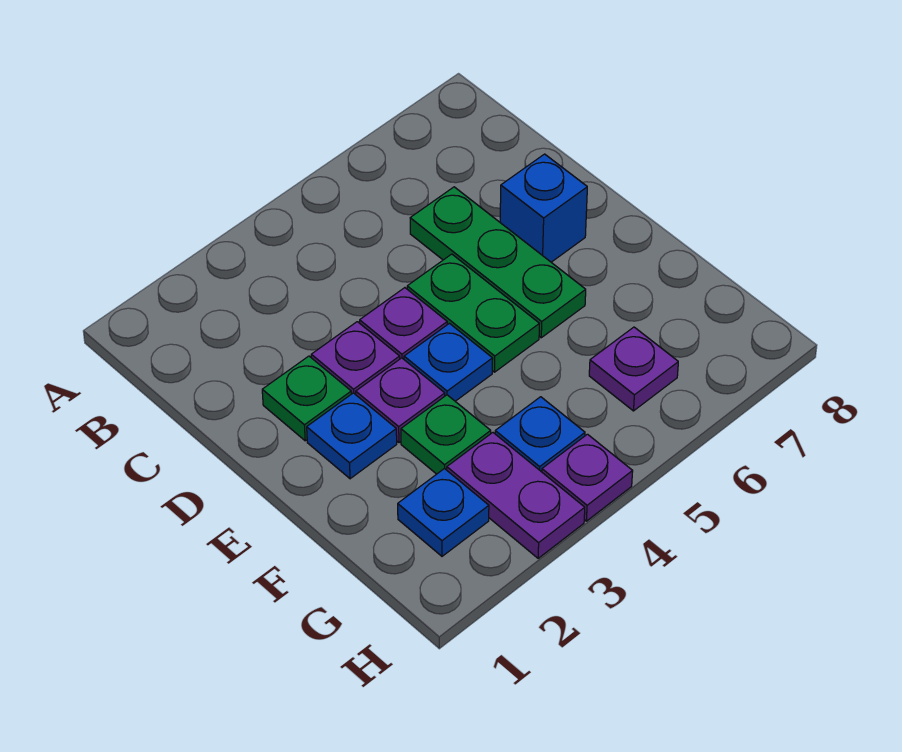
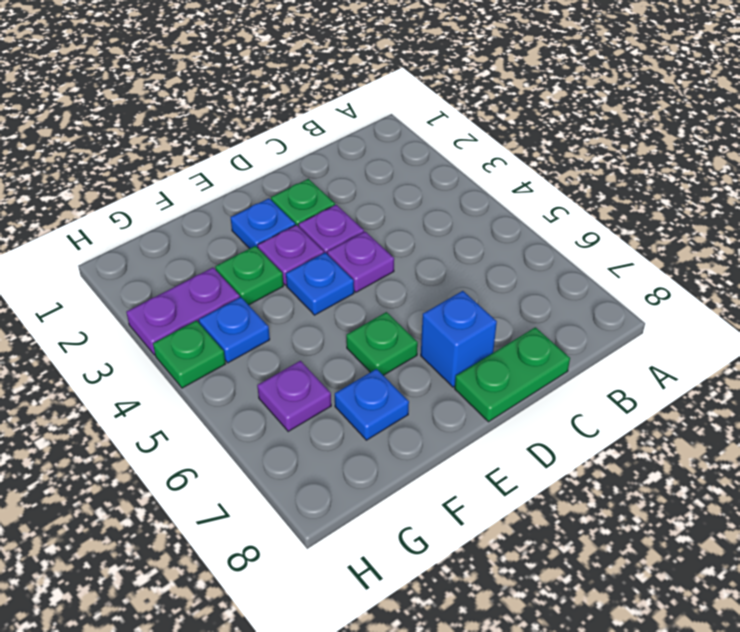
green plate C6:E6 level 1 -> green plate E6 level 1
green plate D5:E5 level 1 -> green plate C8:D8 level 1
blue plate G2 level 1 -> blue plate F7 level 1
purple plate H4 level 1 -> green plate H4 level 1

